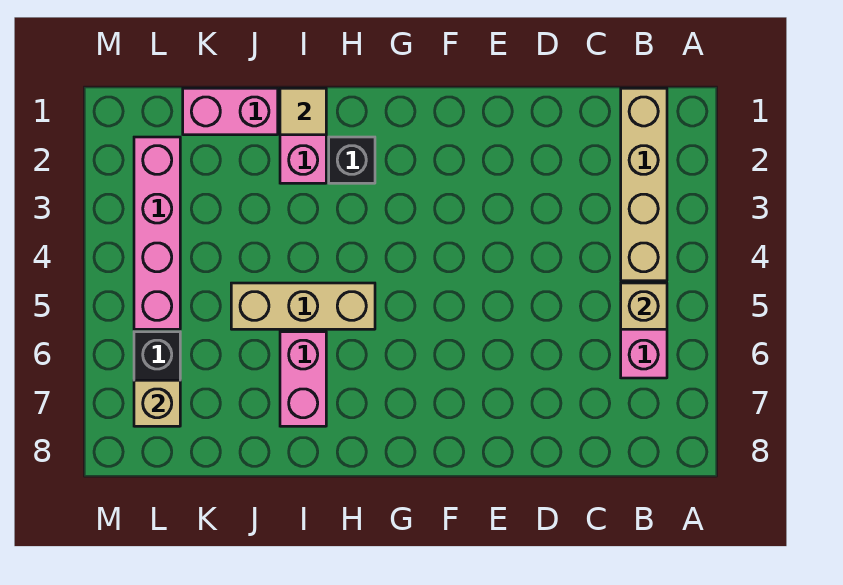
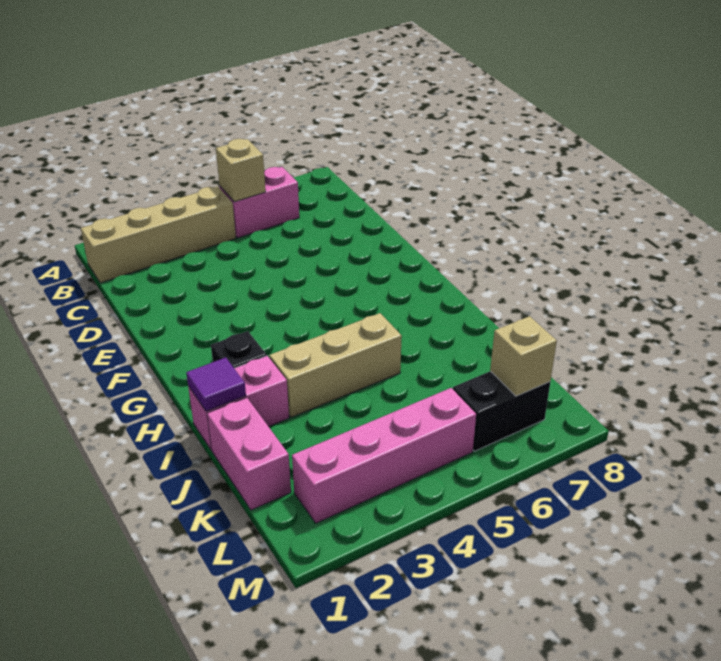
tan brick H5:J5 level 1 -> tan brick I3:I5 level 1
tan tile I1 level 2 -> purple tile I1 level 2
pink brick I6:I7 level 1 -> none

